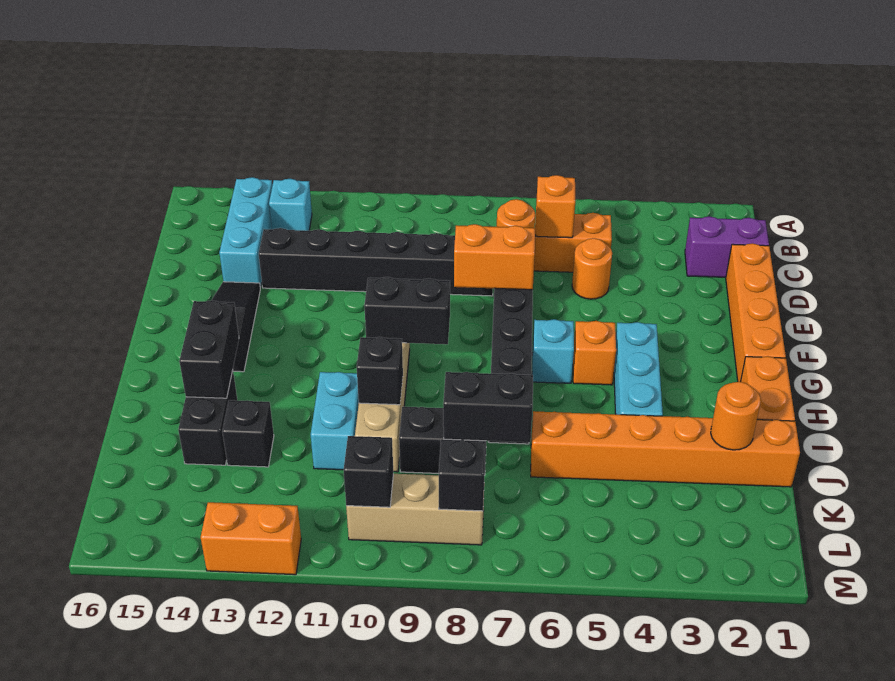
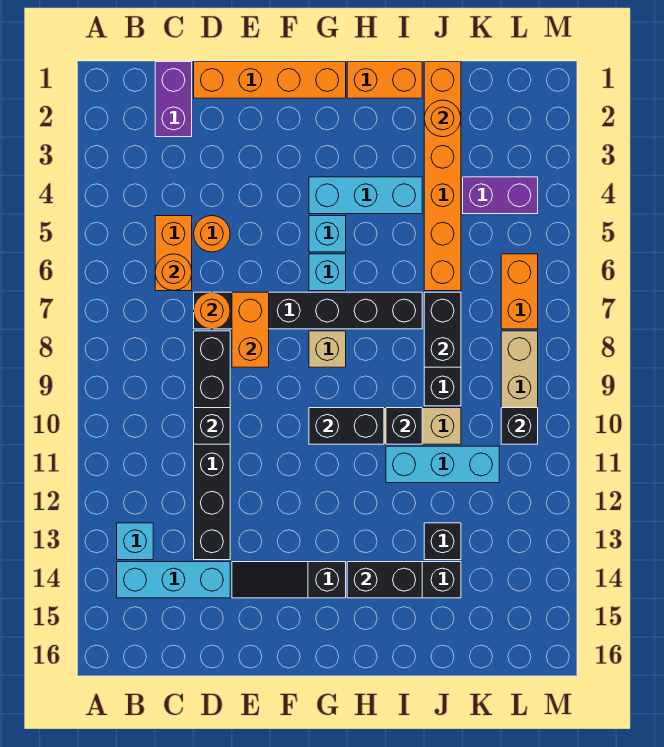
orange brick C6 level 2 -> orange round brick C6 level 2
orange brick G5 level 1 -> cyan brick G5 level 1
none -> tan brick G8 level 1
black brick G9:G10 level 2 -> black brick G10:H10 level 2
cyan brick I11:J11 level 1 -> cyan brick I11:K11 level 1
none -> purple brick K4:L4 level 1
black brick L8 level 2 -> black brick D10 level 2
orange brick M12:M13 level 1 -> orange brick L6:L7 level 1

